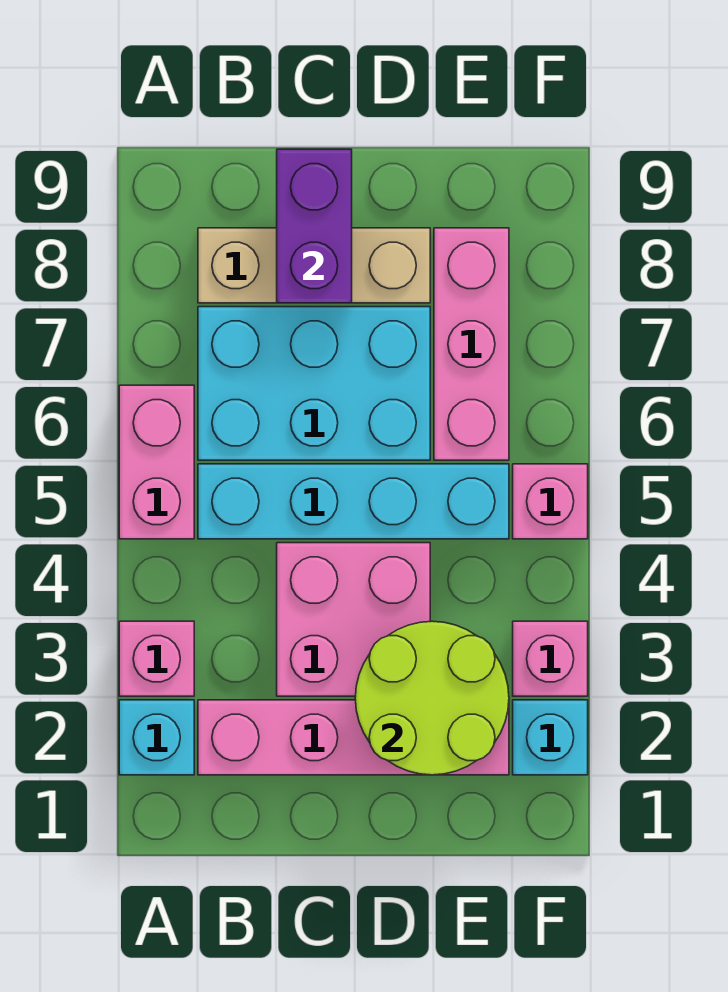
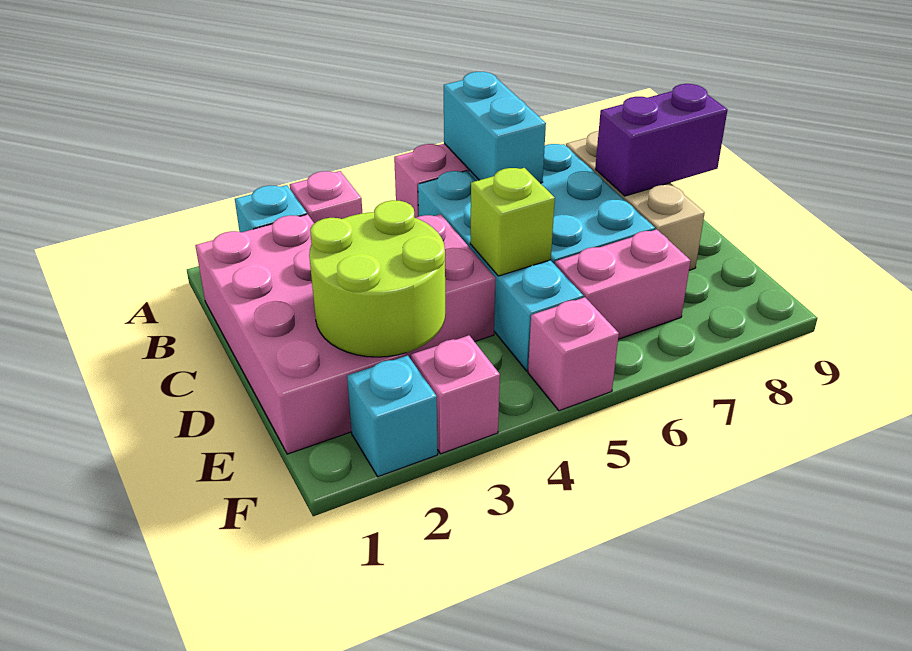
none -> cyan brick A6:B6 level 2
pink brick B2:E2 level 1 -> pink brick B1:E2 level 1
none -> lime brick D5 level 2
pink brick E6:E8 level 1 -> pink brick E6:E7 level 1

